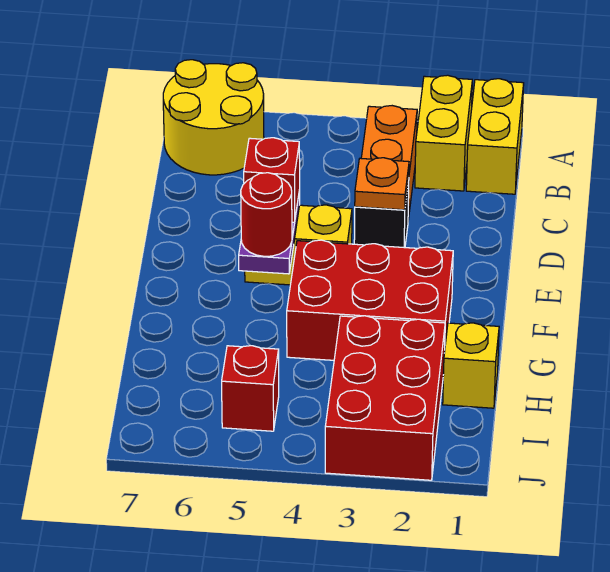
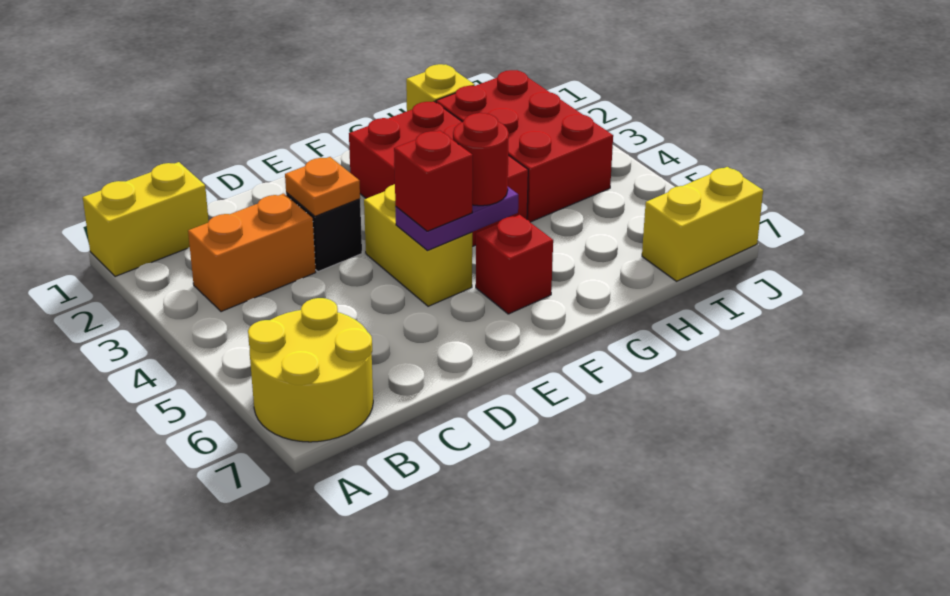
yellow brick A2:B2 level 1 -> yellow brick I7:J7 level 1
red brick H2:J3 level 1 -> red brick H2:I4 level 1
red brick I5 level 1 -> red brick F6 level 1

